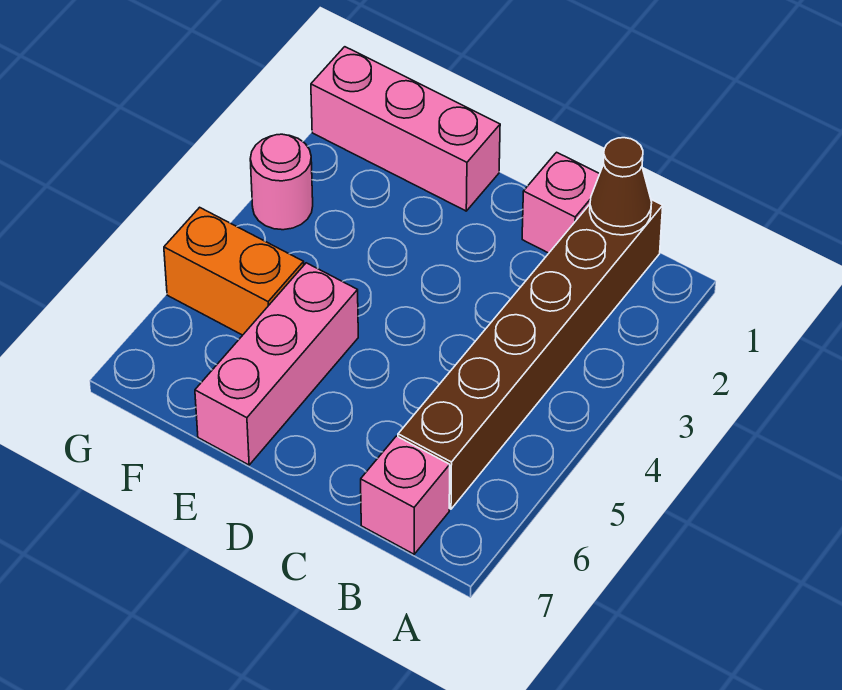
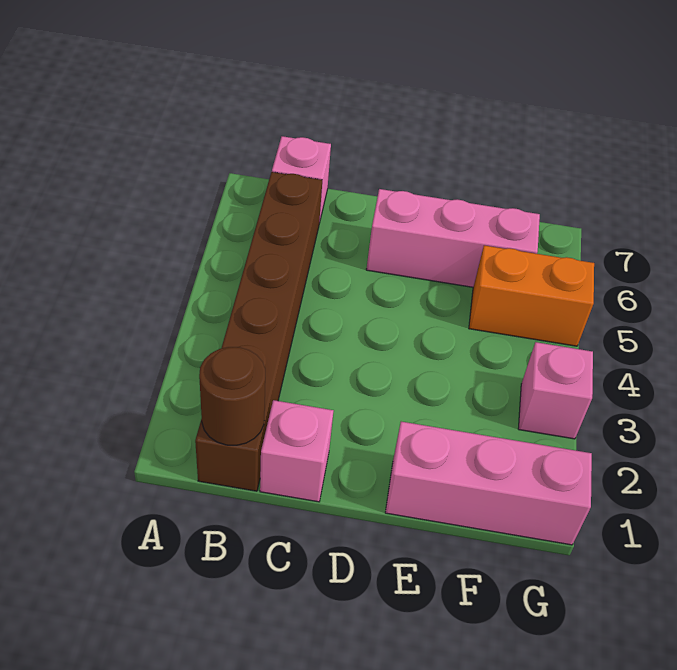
brown cone B1 level 2 -> brown round brick B1 level 2
pink brick E5:E7 level 1 -> pink brick D6:F6 level 1
pink round brick G3 level 1 -> pink brick G3 level 1

